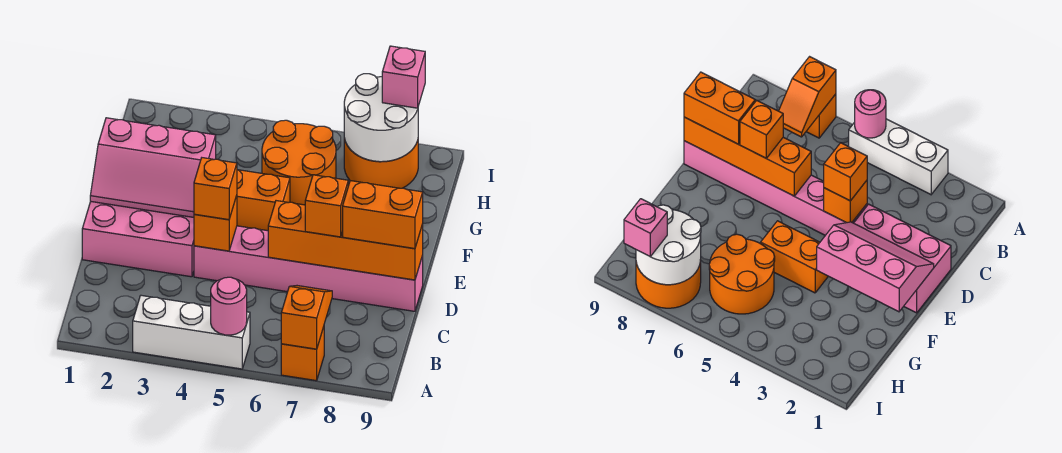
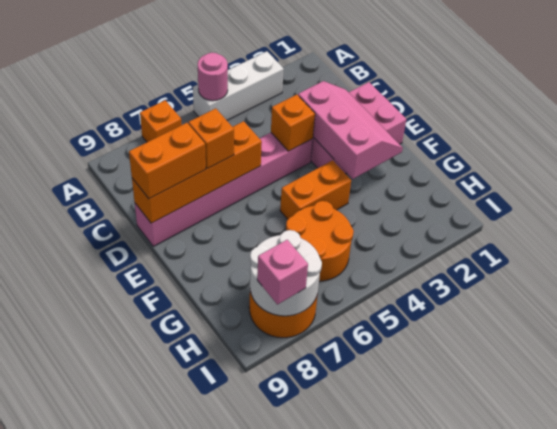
orange slope A7:B7 level 2 top A -> none
orange brick D4 level 3 -> none
pink slope E1:F3 level 2 top F -> pink slope D2:F3 level 2 top 3

